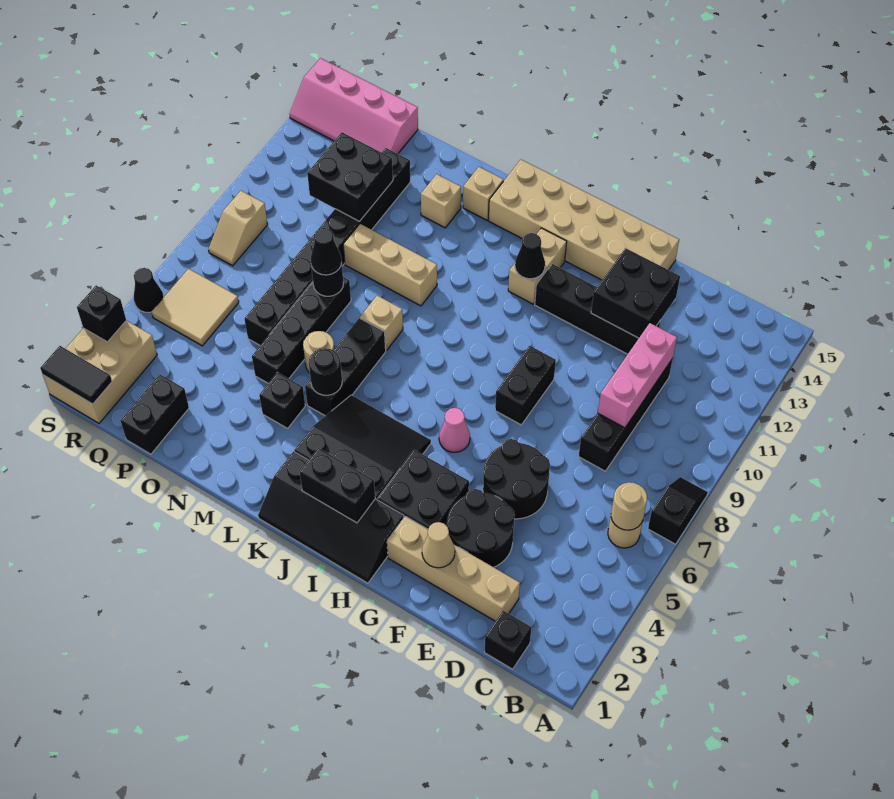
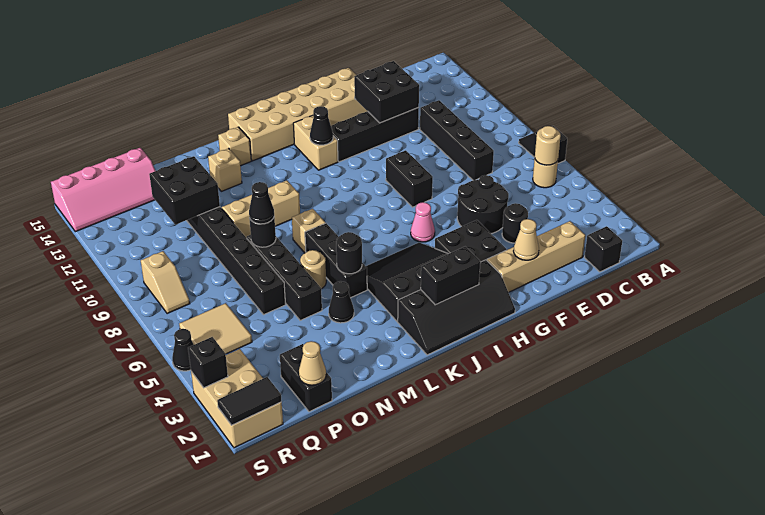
pink brick D9:D11 level 2 -> none
black round brick E3:F4 level 1 -> black round brick E4 level 1
black brick M4 level 1 -> black cone M4 level 1
none -> tan cone P1 level 2

